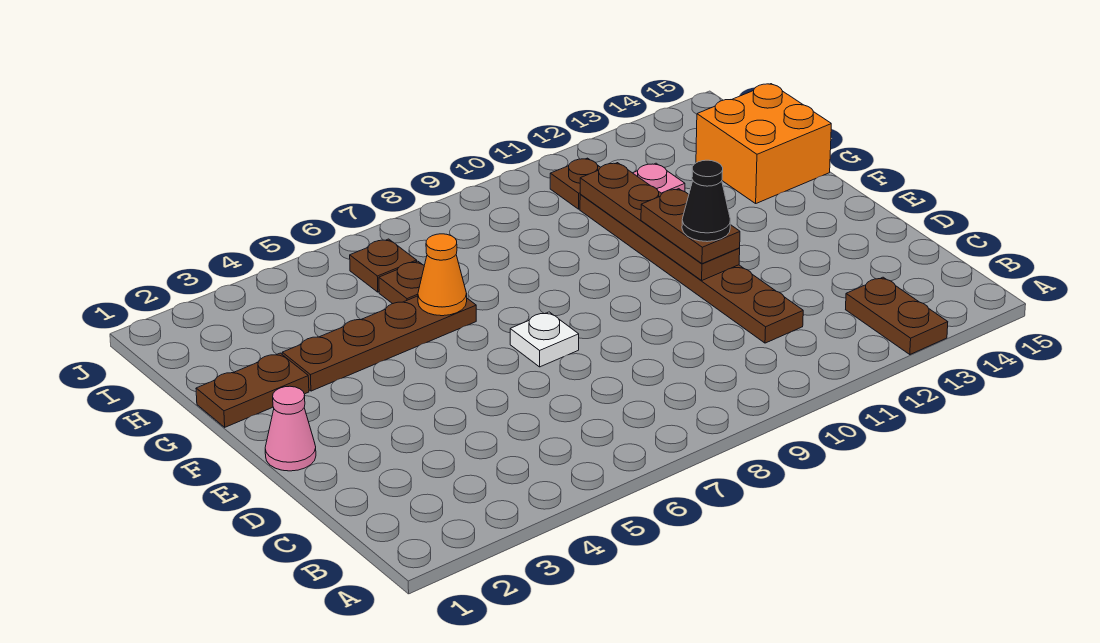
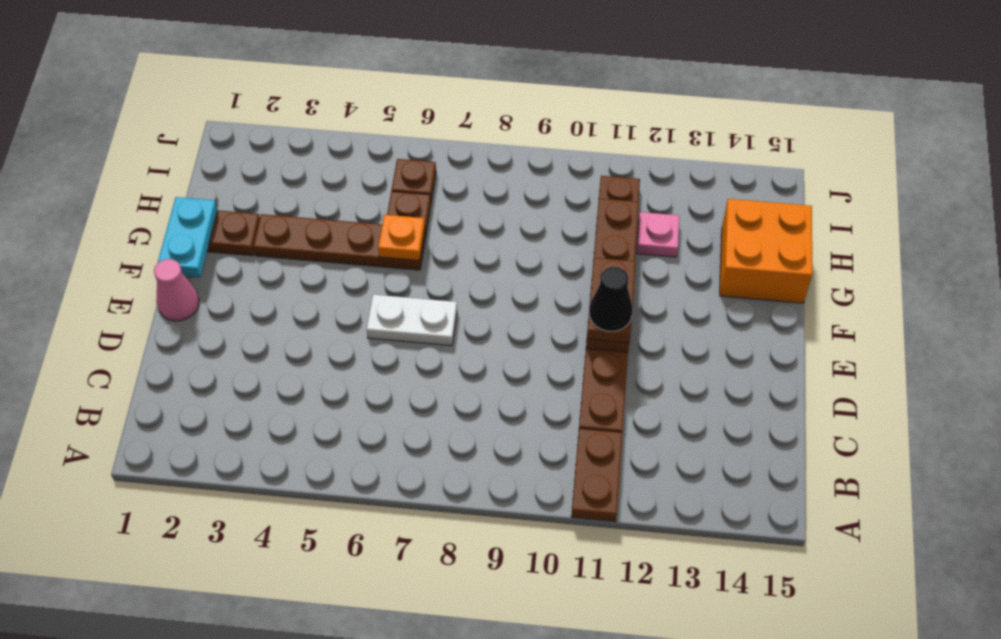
brown plate A13:B13 level 1 -> brown plate A11:B11 level 1
white plate E7 level 1 -> white plate E6:E7 level 1
none -> cyan plate F1:G1 level 2
orange cone G6 level 2 -> orange plate G6 level 2

